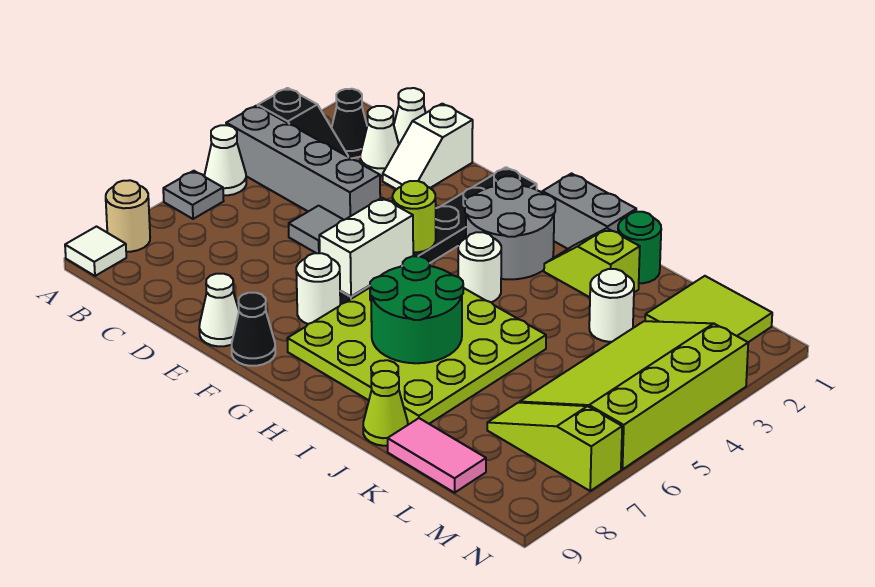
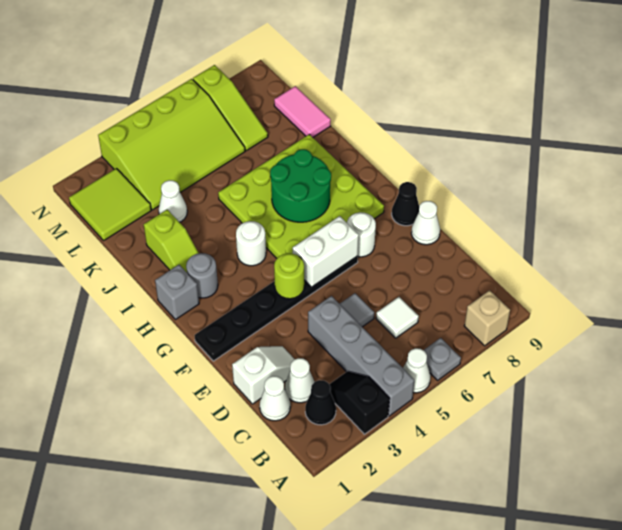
tan round brick A8 level 1 -> tan brick A8 level 1
white tile A9 level 1 -> white tile C6 level 1
grey round brick G2:H3 level 1 -> grey round brick H2 level 1
grey brick H1:I1 level 1 -> grey brick H1 level 1
green round brick J1 level 1 -> none
lime cone J9 level 1 -> none
white round brick K3 level 1 -> white cone K3 level 1

